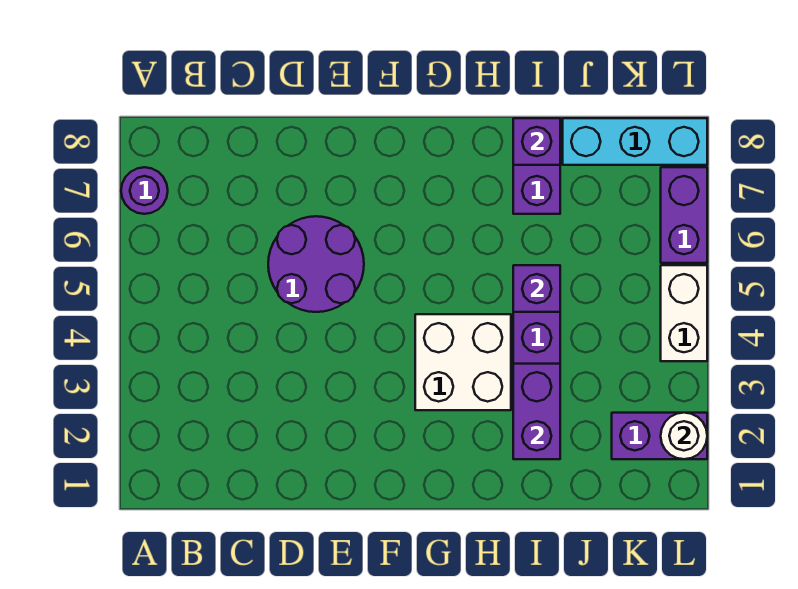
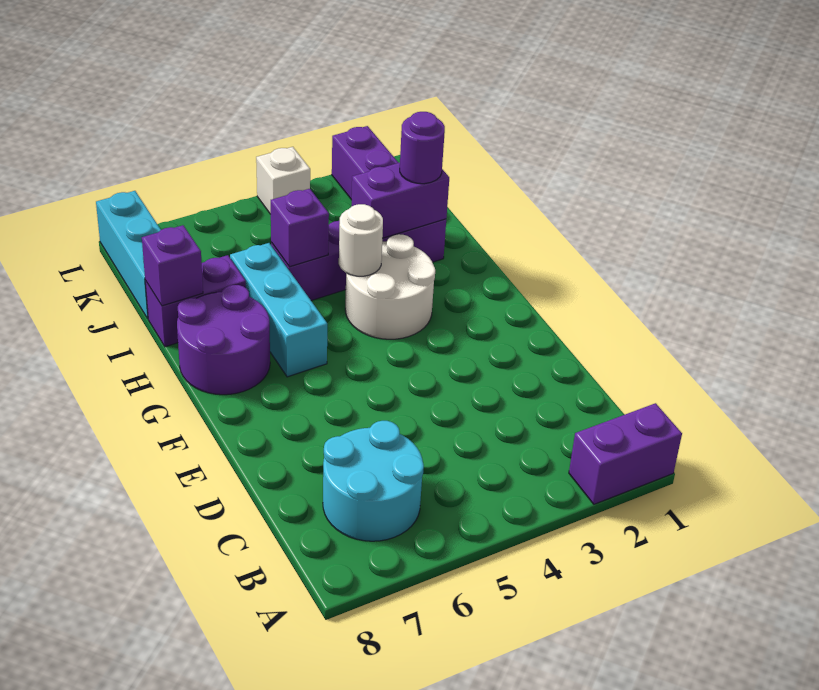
purple round brick A7 level 1 -> purple round brick I2 level 3
none -> cyan round brick B6:C7 level 1
purple round brick D5:E6 level 1 -> purple round brick G7:H8 level 1
white brick G3:H4 level 1 -> white round brick G3:H4 level 1
none -> cyan brick G6:I6 level 1
white round brick L2 level 2 -> white round brick H4 level 2
white brick L4:L5 level 1 -> white brick L4 level 1
purple brick L6:L7 level 1 -> purple brick A1:A2 level 1

